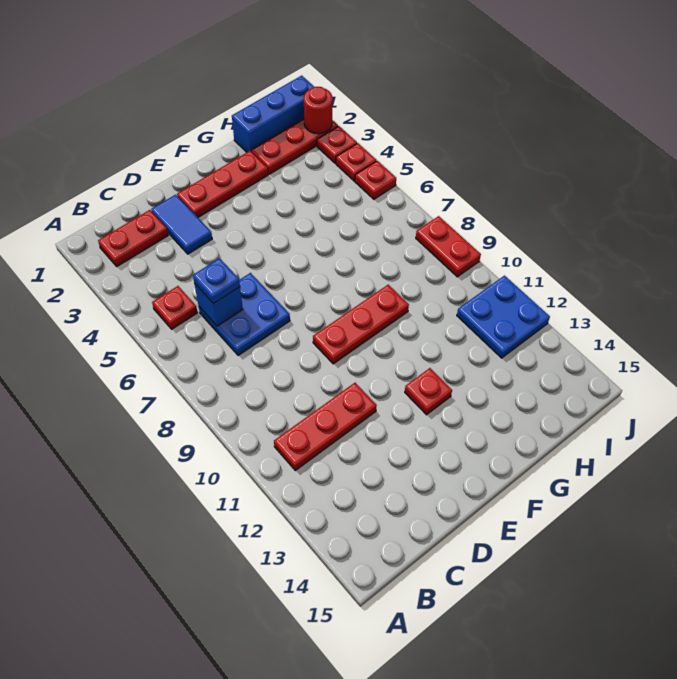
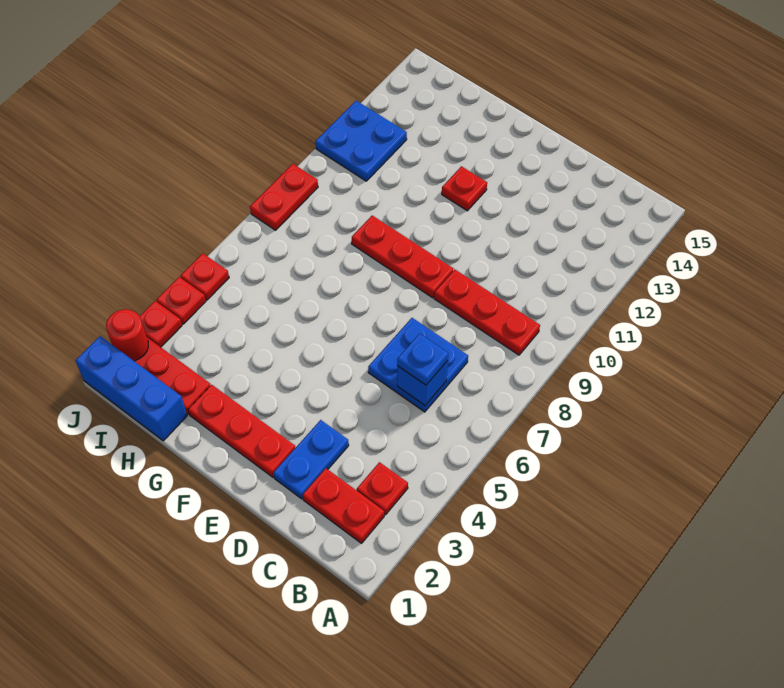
red plate B5 level 1 -> red plate B3 level 1
red plate B11:D11 level 1 -> red plate B9:D9 level 1
blue tile D2:D3 level 1 -> blue plate D2:D3 level 1

